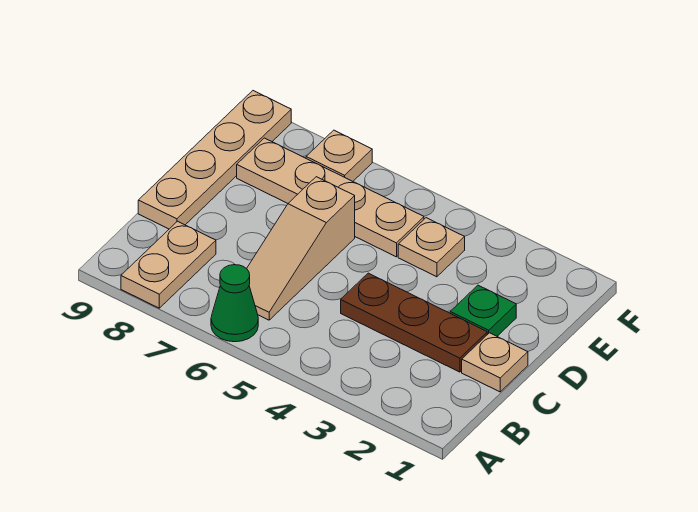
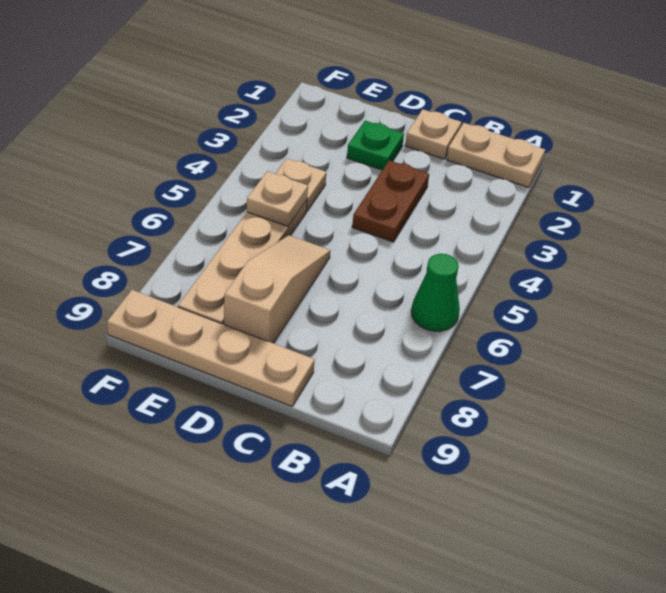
tan plate A8:B8 level 1 -> tan plate A1:B1 level 1
tan slope B6:D6 level 1 top D -> tan slope D6:D8 level 1 top 8
brown plate C2:C4 level 1 -> brown plate C3:C4 level 1
tan plate F7 level 1 -> tan plate E5 level 2

